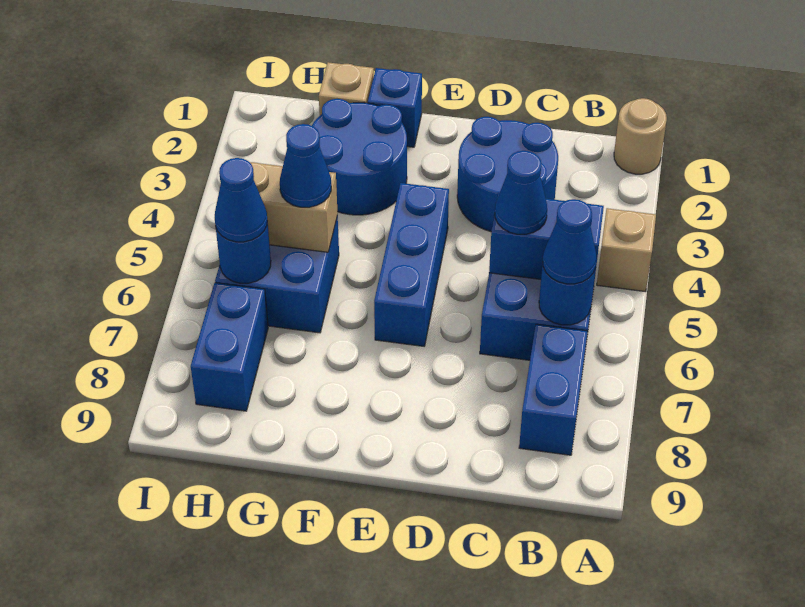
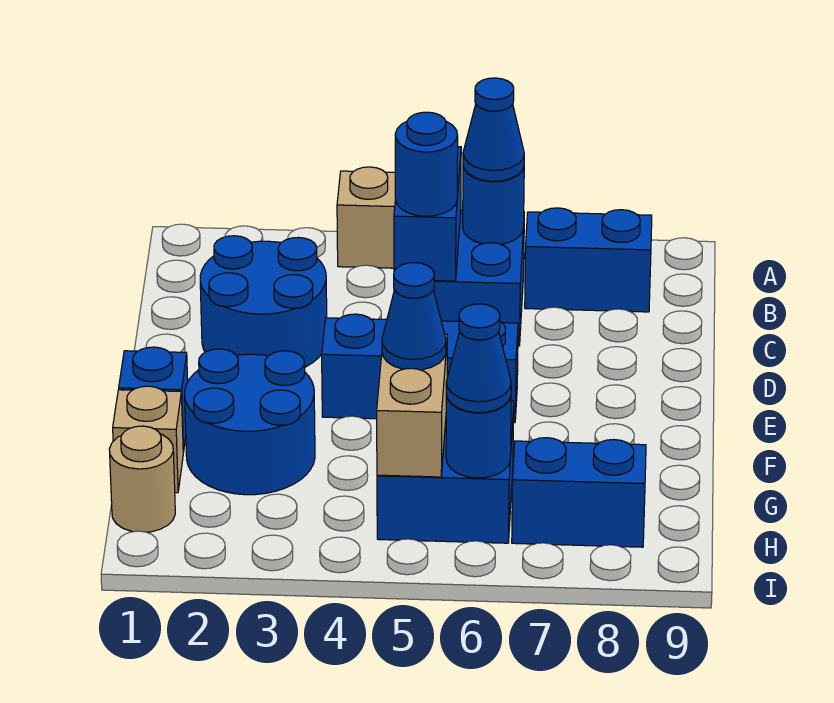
tan round brick A1 level 1 -> tan round brick H1 level 1
blue cone C5 level 3 -> blue round brick C5 level 3

